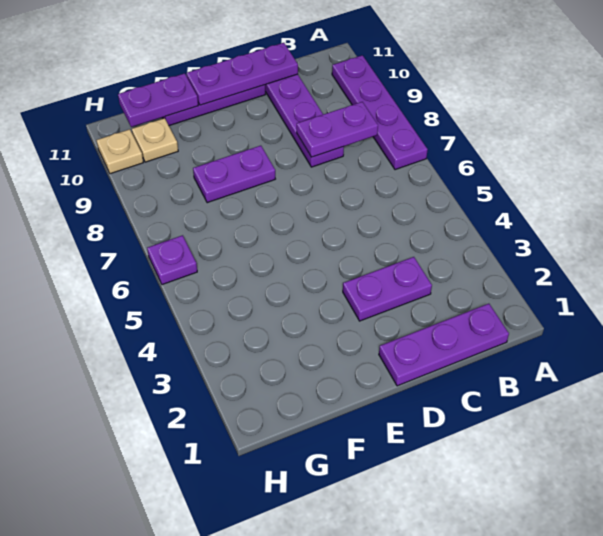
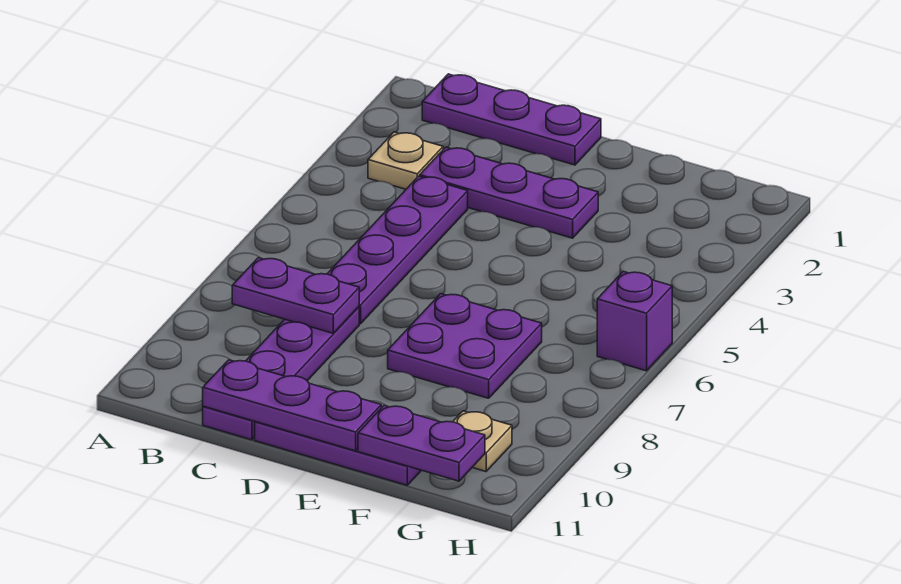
purple plate A7:A10 level 1 -> purple plate C4:C7 level 1
purple plate C3:D3 level 1 -> purple plate C3:E3 level 1
purple plate E8:F8 level 1 -> purple plate E7:F8 level 1
purple plate H6 level 1 -> purple brick H6 level 1
tan plate H10 level 1 -> tan plate B3 level 1

